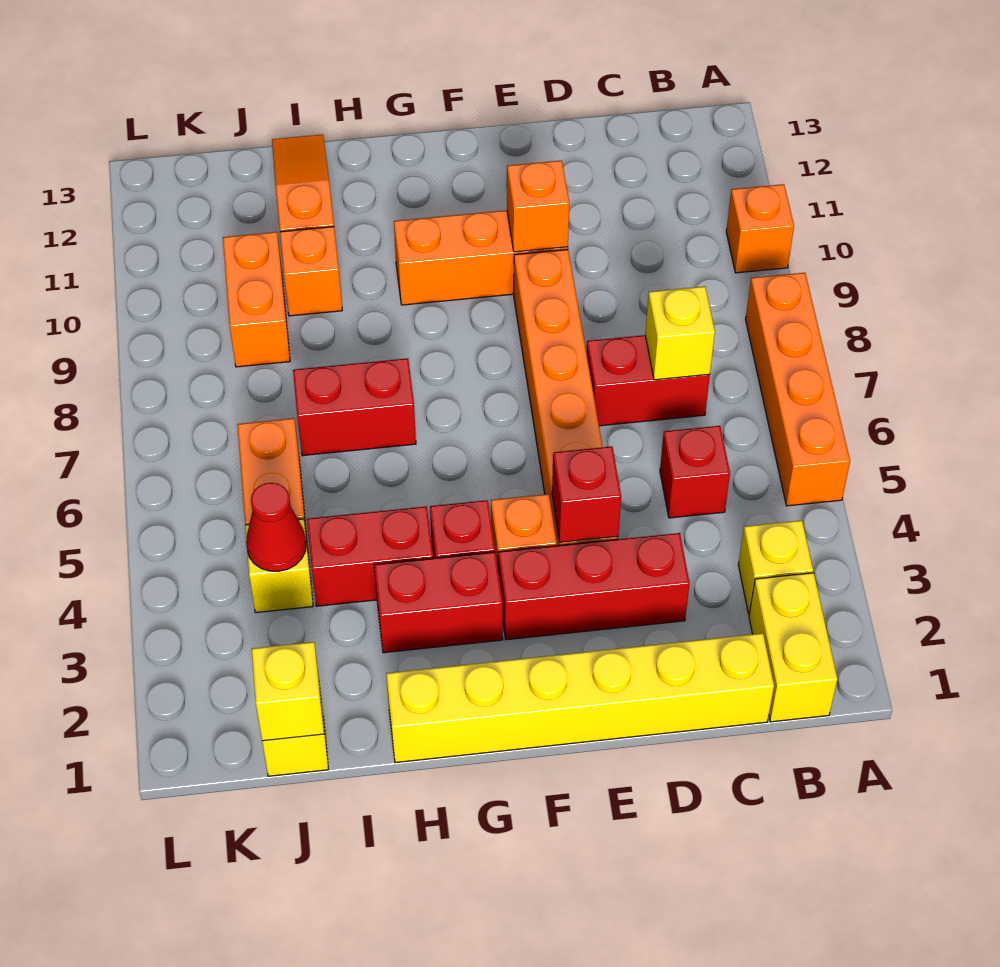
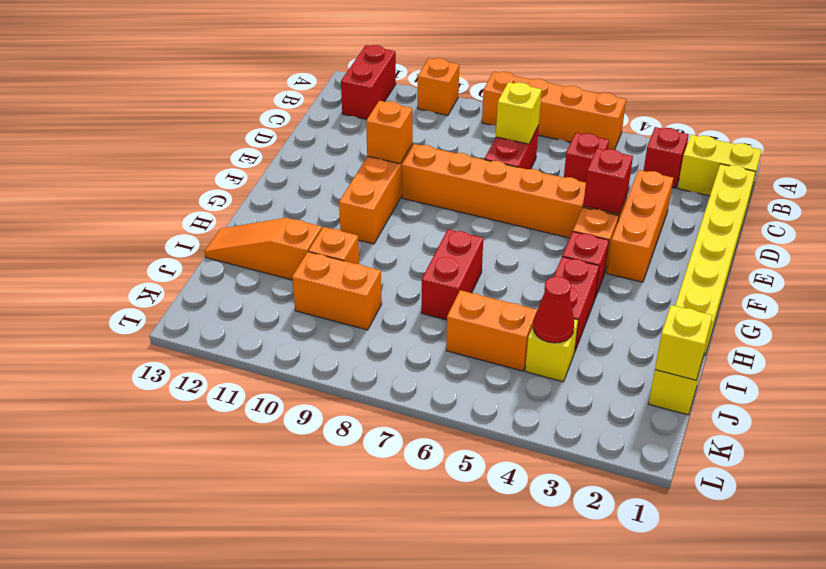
yellow brick B3 level 1 -> red brick B3 level 1
red brick D3:F3 level 1 -> orange brick D3:F3 level 1
red brick G3:H3 level 1 -> red brick A12:B12 level 1

